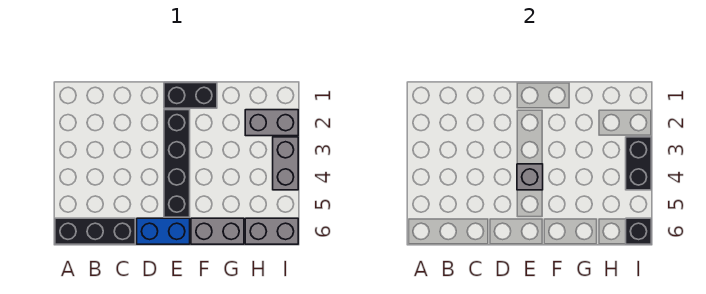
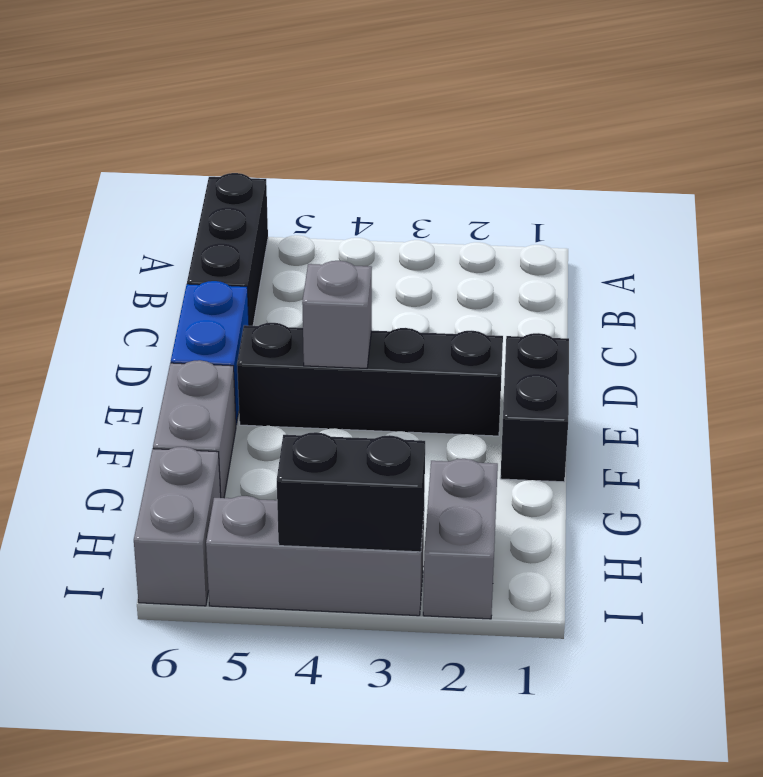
grey brick I3:I4 level 1 -> grey brick I3:I5 level 1
black brick I6 level 2 -> none

